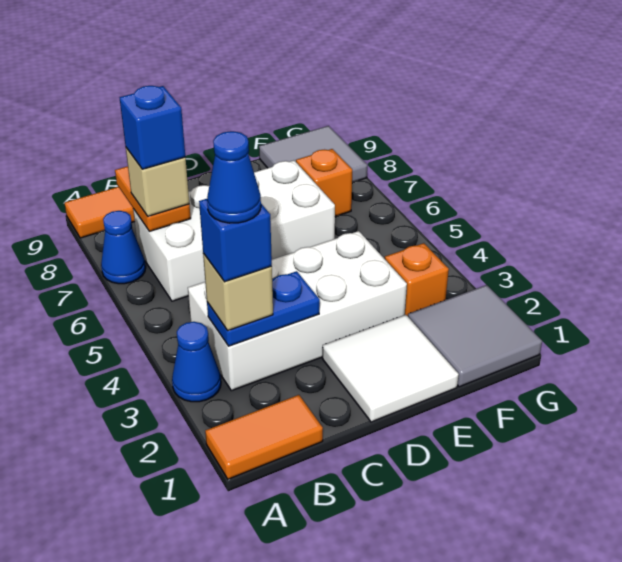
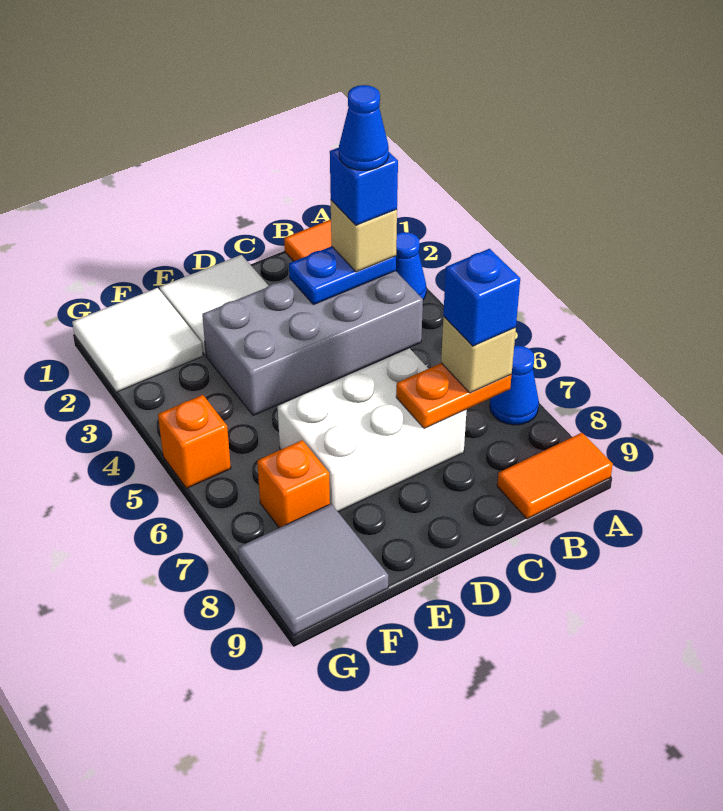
white brick B3:E4 level 1 -> grey brick B3:E4 level 1
white brick B6:E7 level 1 -> white brick C6:E7 level 1
orange plate B7:B8 level 2 -> orange plate B7:C7 level 2
grey tile F1:G2 level 1 -> white tile F1:G2 level 1
orange brick F3 level 1 -> orange brick G5 level 1

